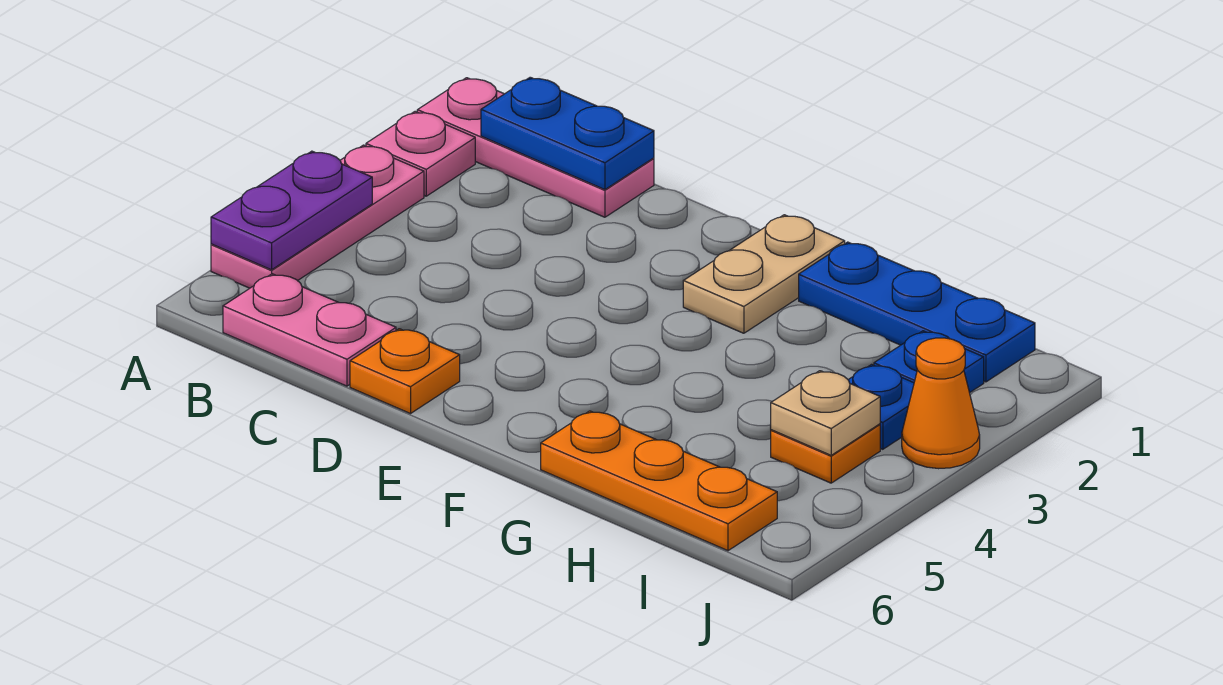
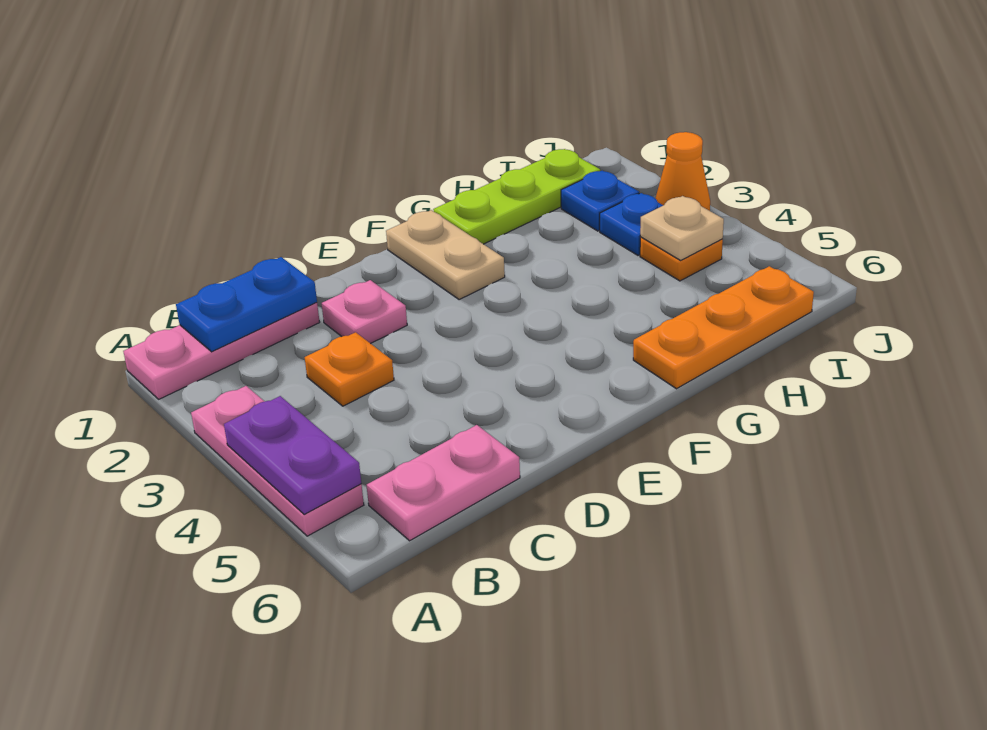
pink plate A2 level 1 -> pink plate D2 level 1
orange plate D6 level 1 -> orange plate C3 level 1
blue plate G1:I1 level 1 -> lime plate G1:I1 level 1

